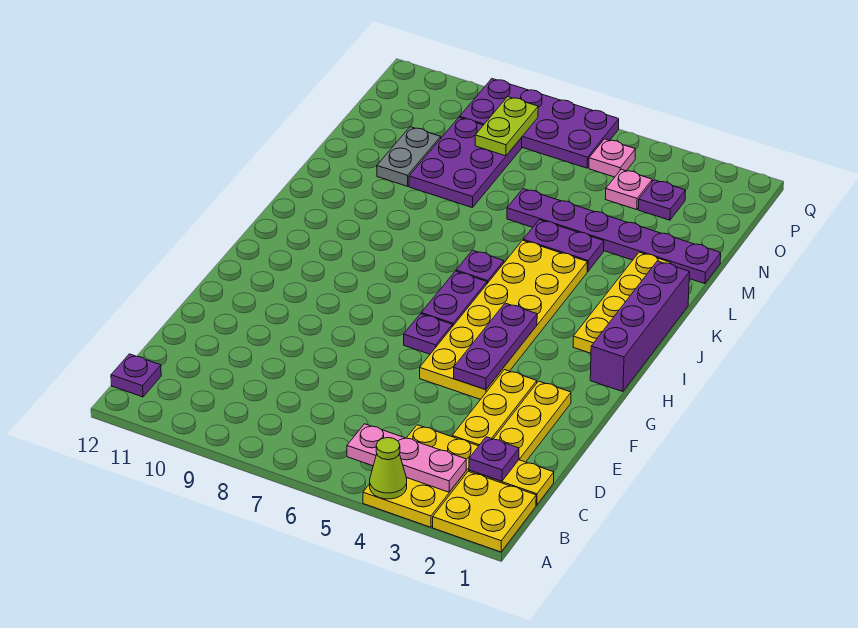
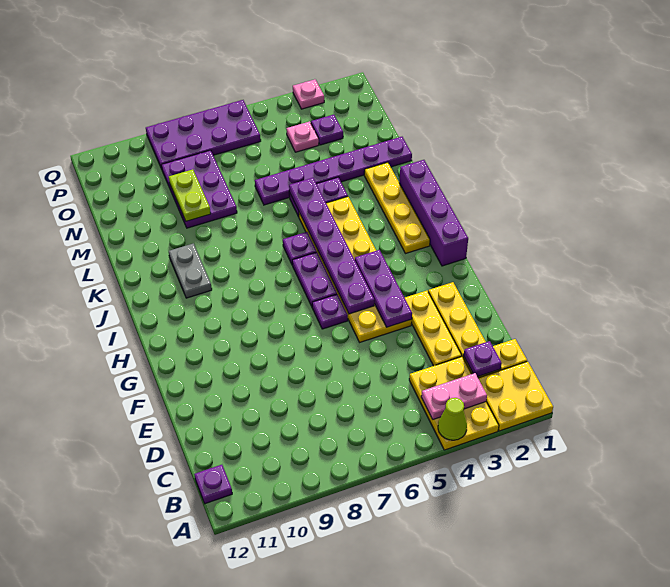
pink plate B3:B5 level 2 -> pink plate B3:B4 level 2
none -> purple plate G5:L5 level 2
grey plate M10:N10 level 1 -> grey plate J10:K10 level 1
lime plate O8:P8 level 2 -> lime plate M9:N9 level 2
pink plate P5 level 1 -> pink plate Q3 level 1

